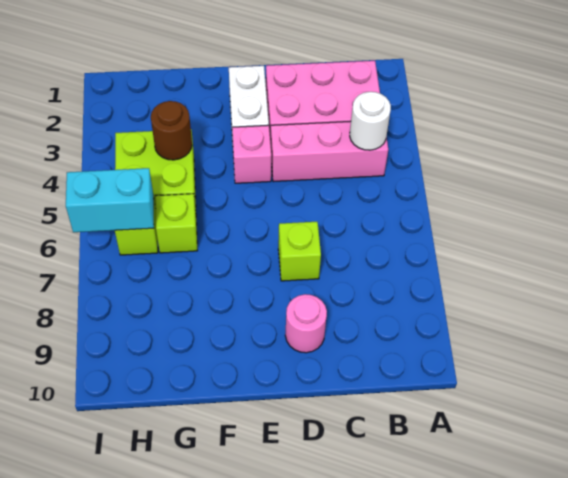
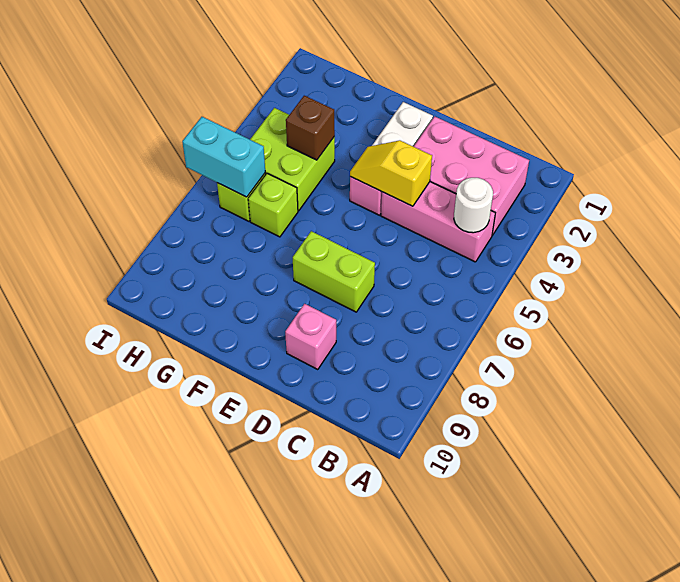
none -> yellow slope D4:E4 level 2 top D
lime brick D7 level 1 -> lime brick D7:E7 level 1
pink round brick D9 level 1 -> pink brick D9 level 1
brown round brick G4 level 2 -> brown brick G4 level 2

